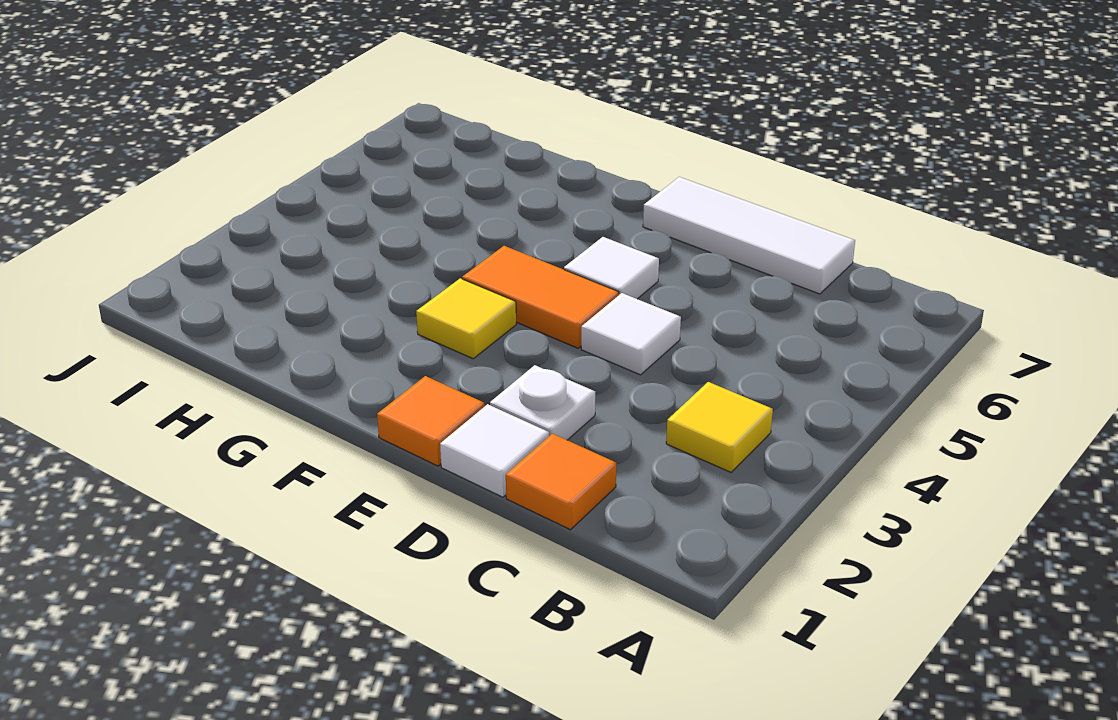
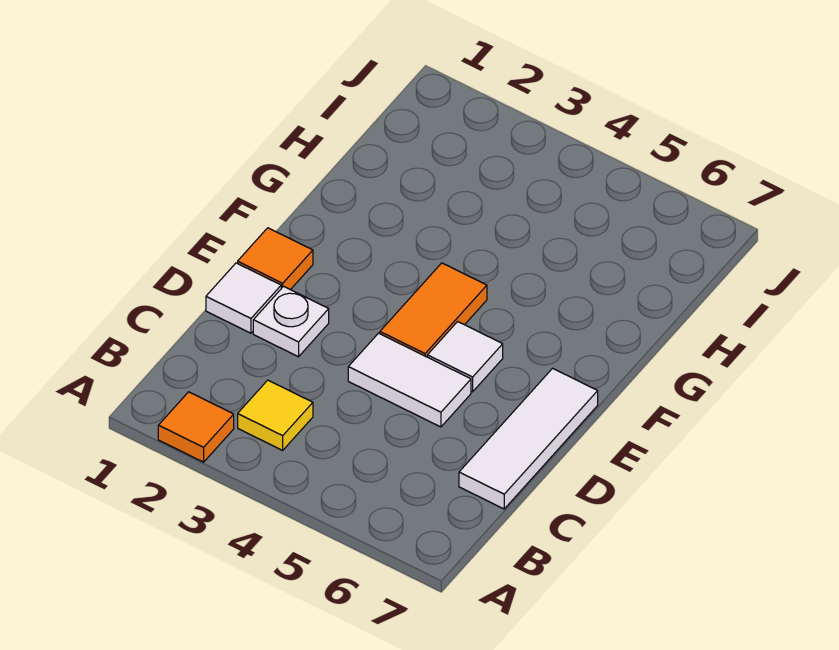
orange tile C1 level 1 -> orange tile A2 level 1
white tile D4 level 1 -> white tile D4:D5 level 1
yellow tile F3 level 1 -> none

